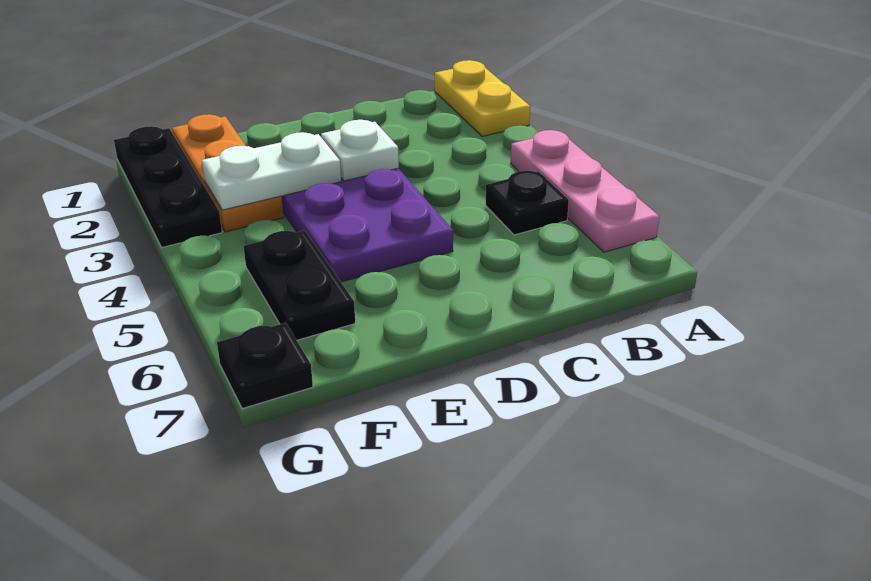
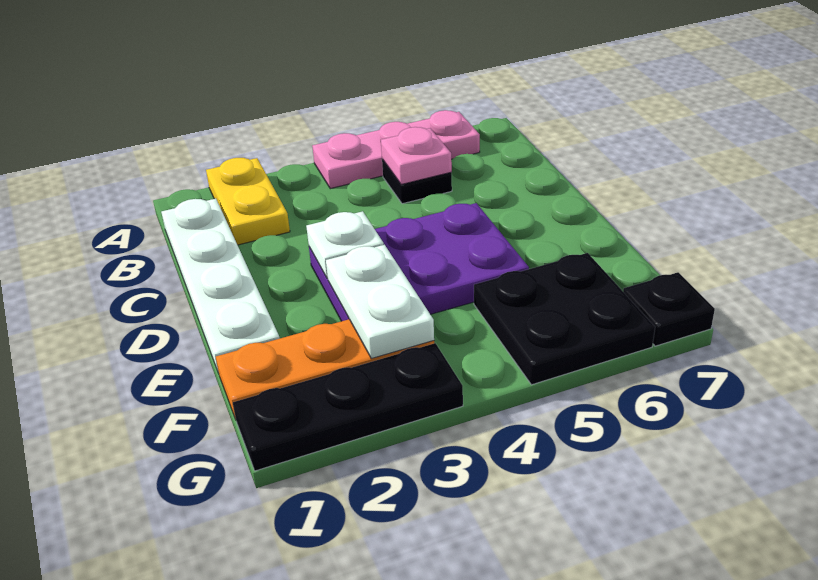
yellow plate A1:A2 level 1 -> yellow plate A2:B2 level 1
none -> white plate B1:E1 level 1
none -> pink plate B5 level 2
black plate F5:F6 level 1 -> black plate F5:G6 level 1

